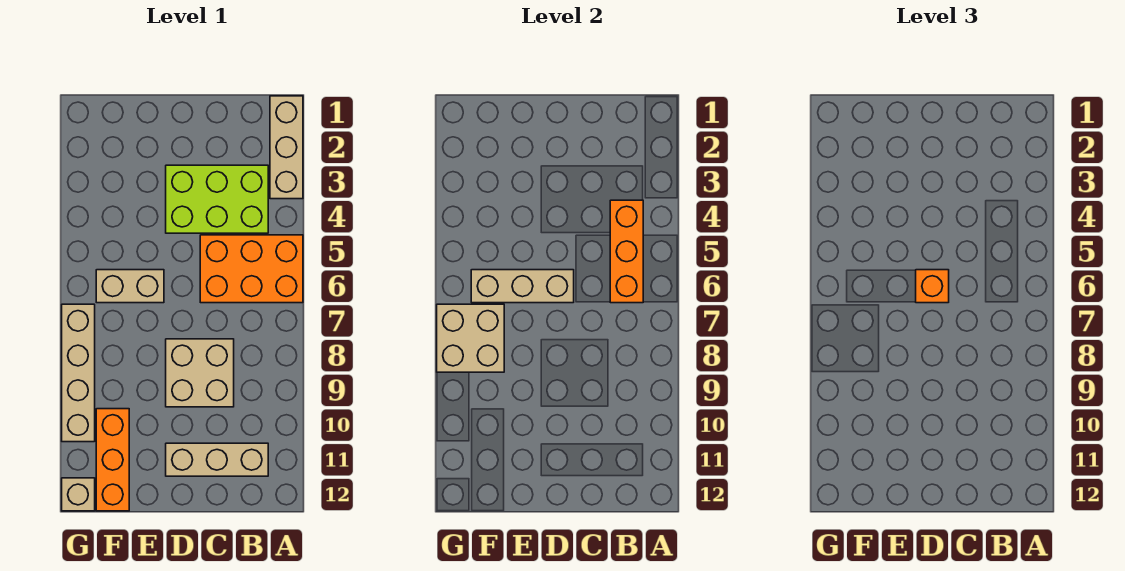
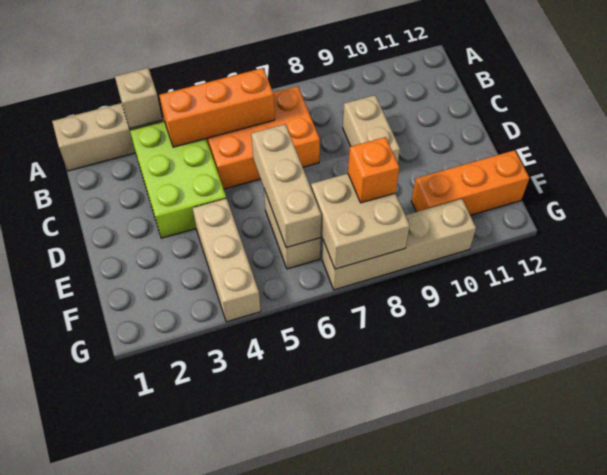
orange brick A5:C6 level 1 -> orange brick B5:C7 level 1
tan brick B11:D11 level 1 -> tan brick E4:G4 level 1
tan brick C8:D9 level 1 -> tan brick C9:D9 level 1
orange brick D6 level 3 -> orange brick F8 level 3
tan brick G12 level 1 -> tan brick A3 level 2

